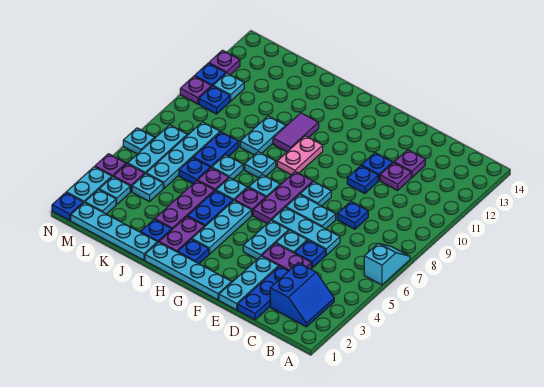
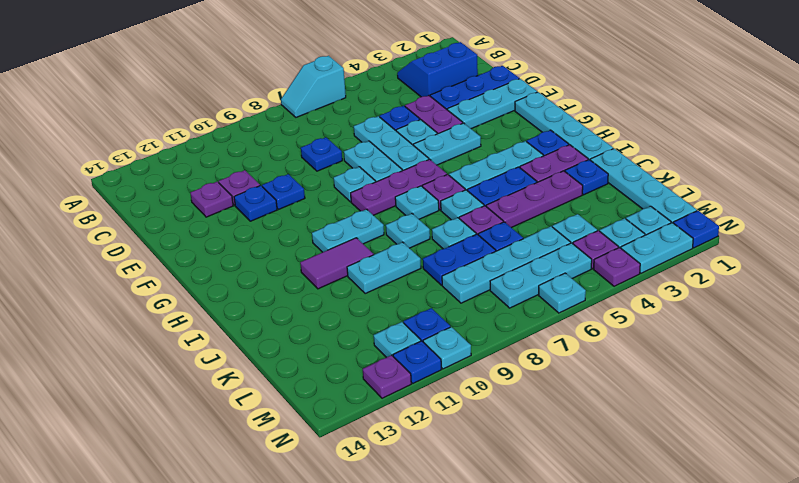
pink plate H9:H10 level 1 -> cyan plate H9:H10 level 1
purple plate N10 level 1 -> cyan plate N10 level 1

